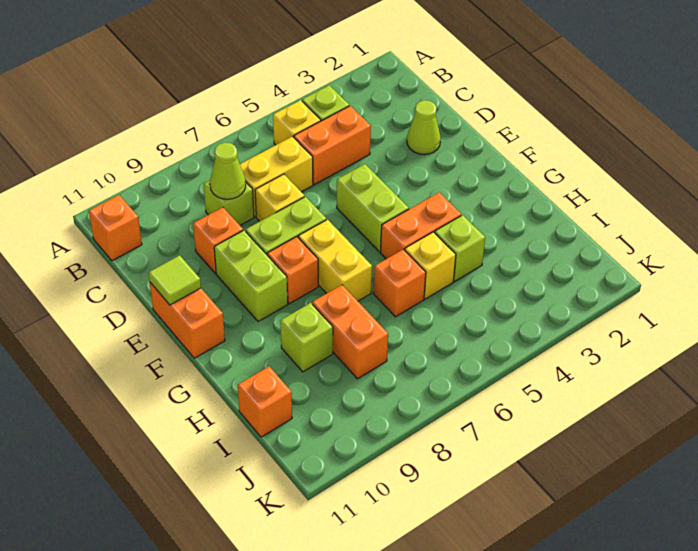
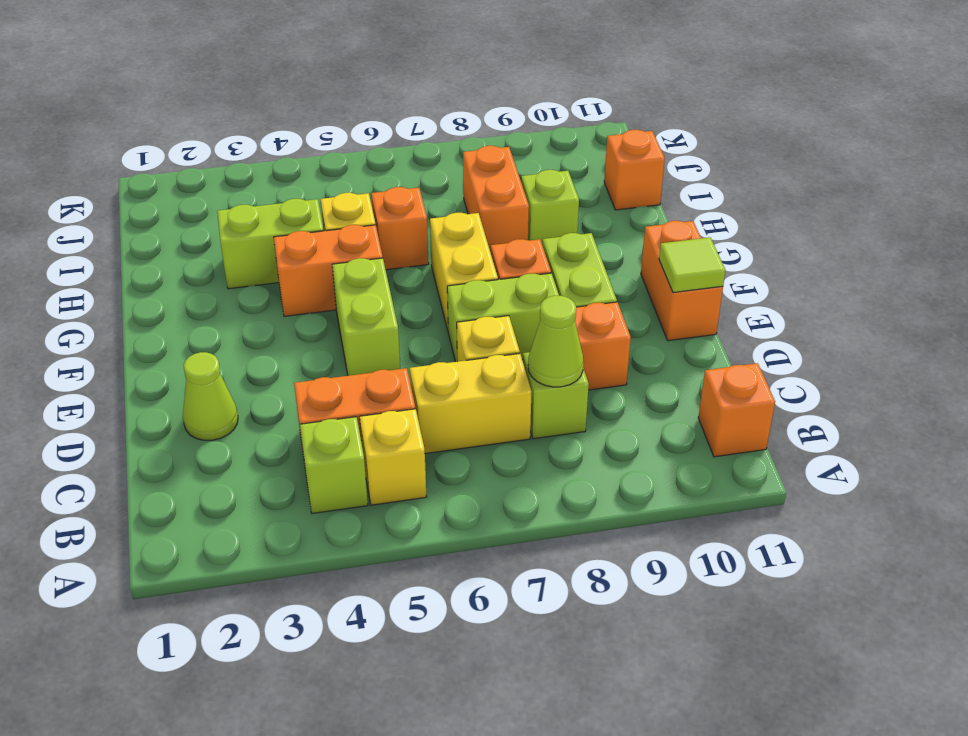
lime brick H4 level 1 -> lime brick H3:H4 level 1

